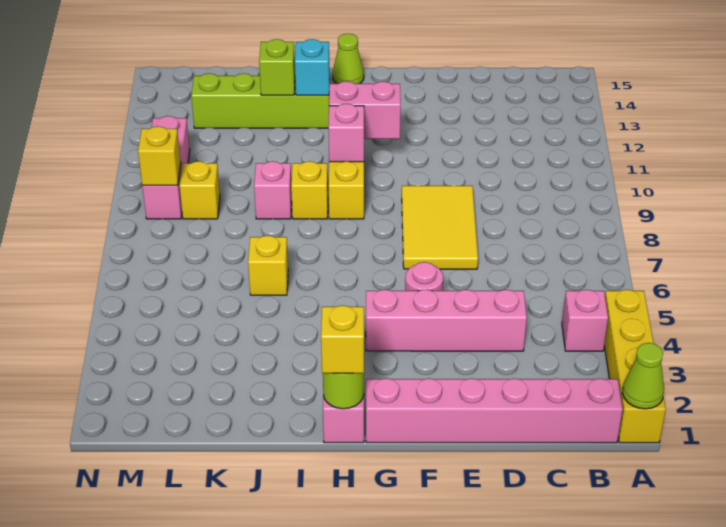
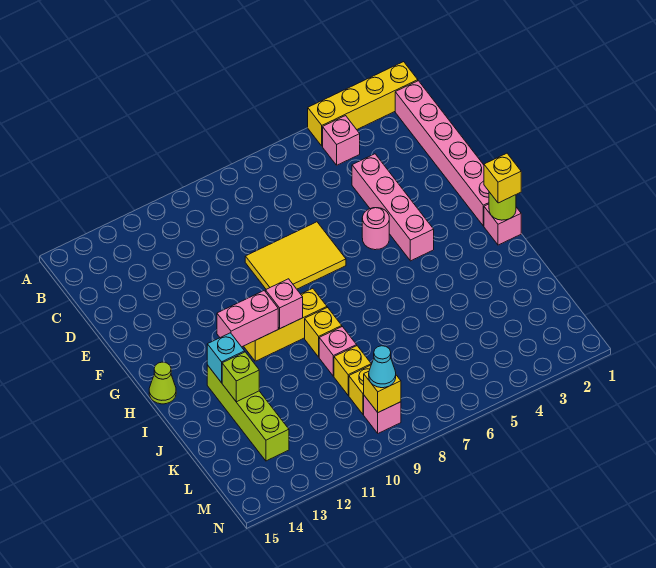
lime cone A1 level 2 -> none
pink brick G11:H11 level 2 -> pink brick H11:H12 level 2
yellow brick J6 level 1 -> yellow brick K9 level 1
pink brick M9:M11 level 1 -> pink brick M9 level 1
none -> cyan cone M9 level 3

